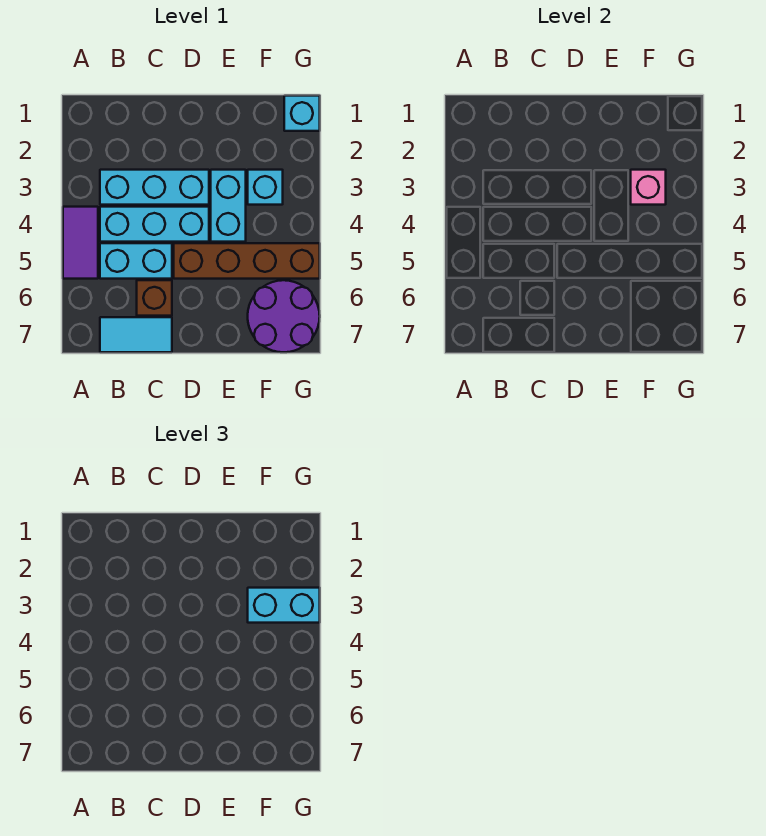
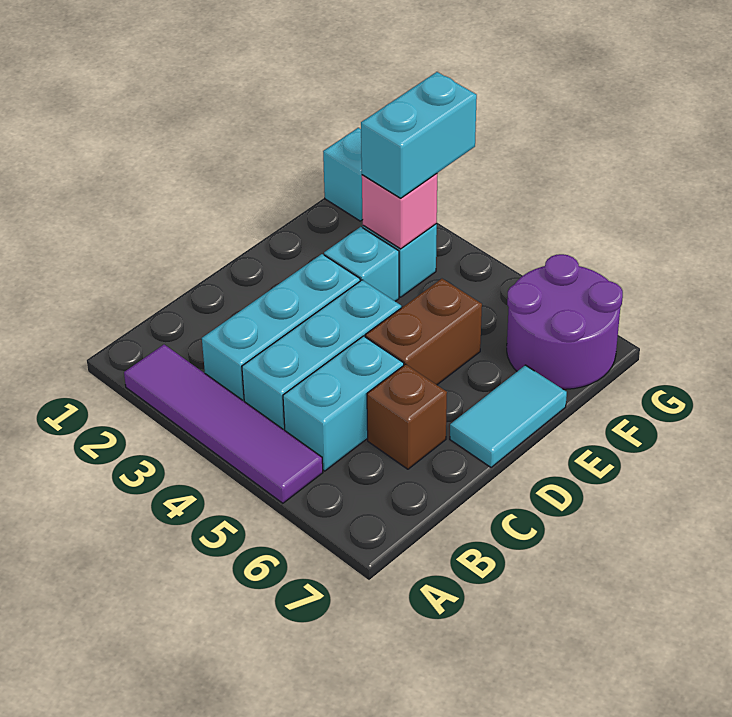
purple tile A4:A5 level 1 -> purple tile A2:A5 level 1
cyan tile B7:C7 level 1 -> cyan tile D7:E7 level 1
brown brick D5:G5 level 1 -> brown brick D5:E5 level 1
cyan brick E3:E4 level 1 -> cyan brick E3 level 1

